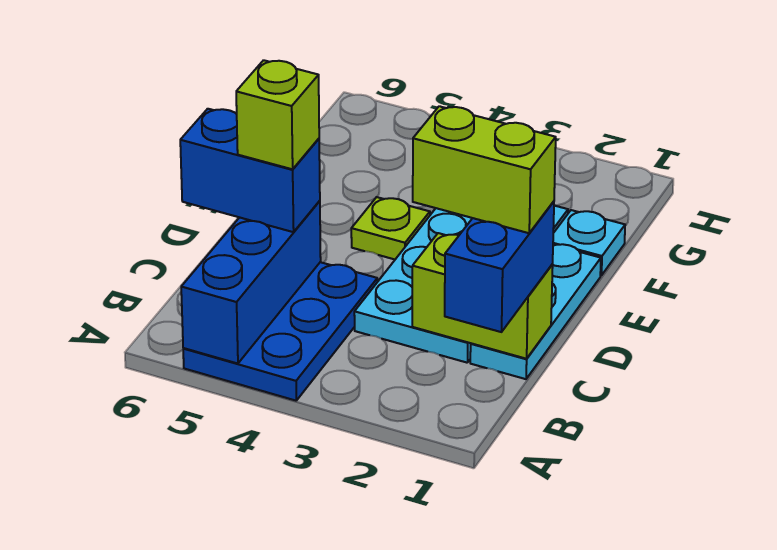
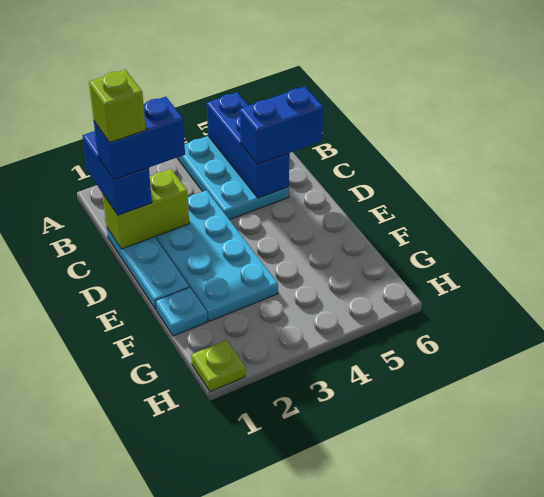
blue plate A4:C5 level 1 -> cyan plate A4:C5 level 1
lime brick C1:C2 level 4 -> blue brick C1:C2 level 4
lime brick C5 level 4 -> lime brick C1 level 5
lime plate E4 level 1 -> lime plate H1 level 1

